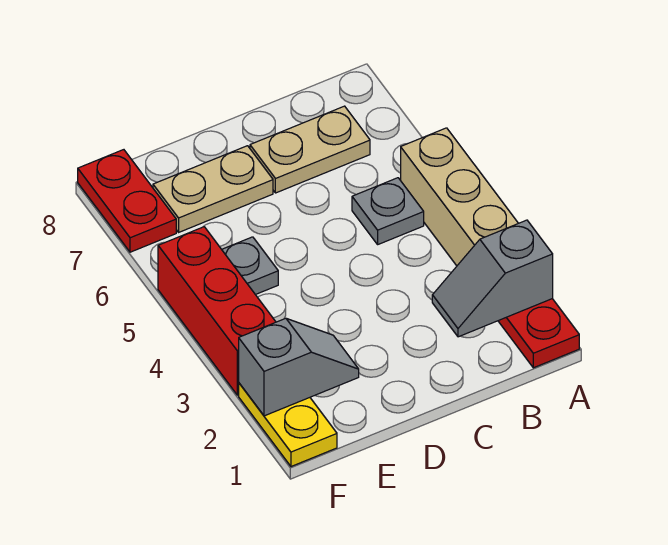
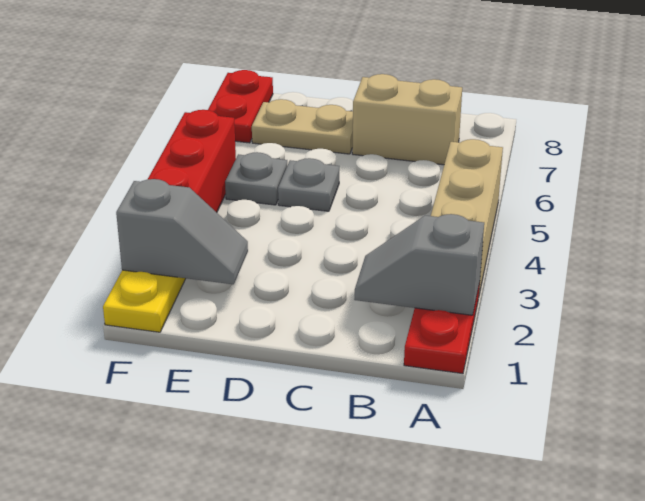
grey plate B5 level 1 -> grey plate D5 level 1
tan plate B7:C7 level 1 -> tan brick B7:C7 level 1

